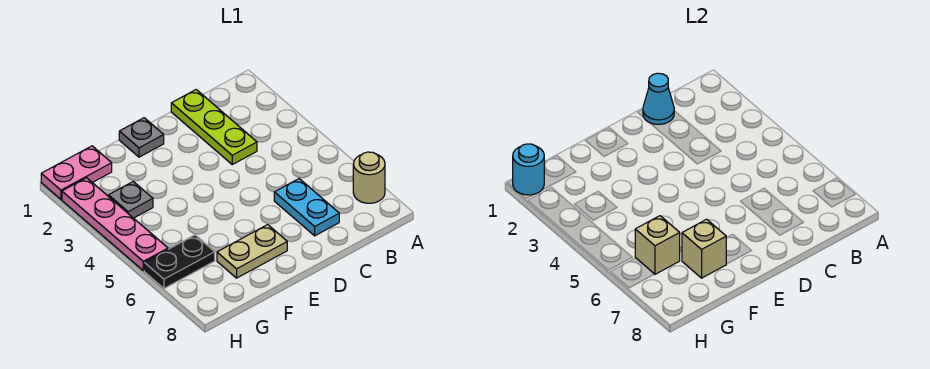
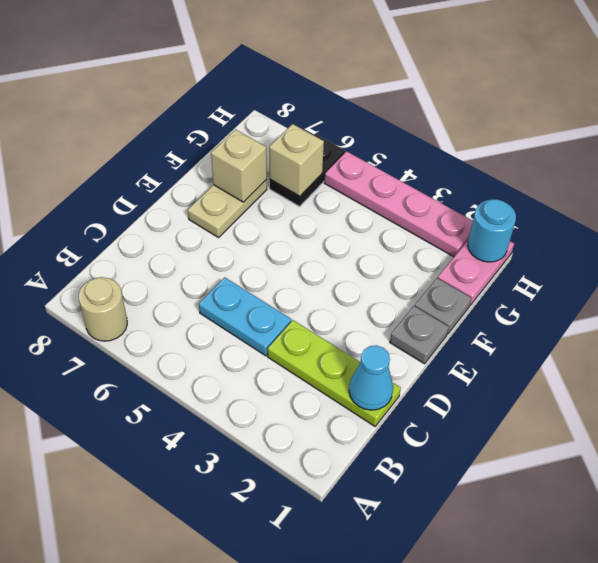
cyan plate C6:C7 level 1 -> cyan plate C4:C5 level 1
grey plate G3 level 1 -> grey plate F1 level 1

